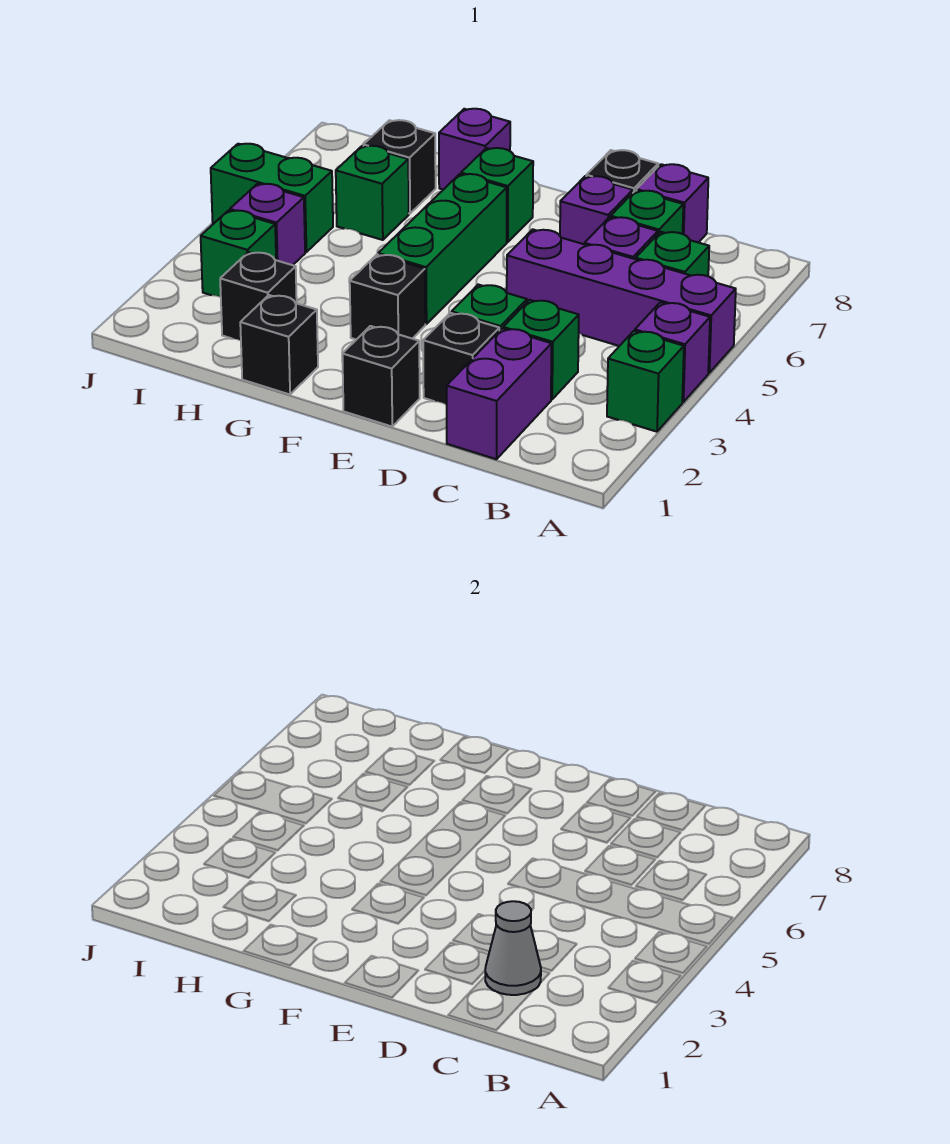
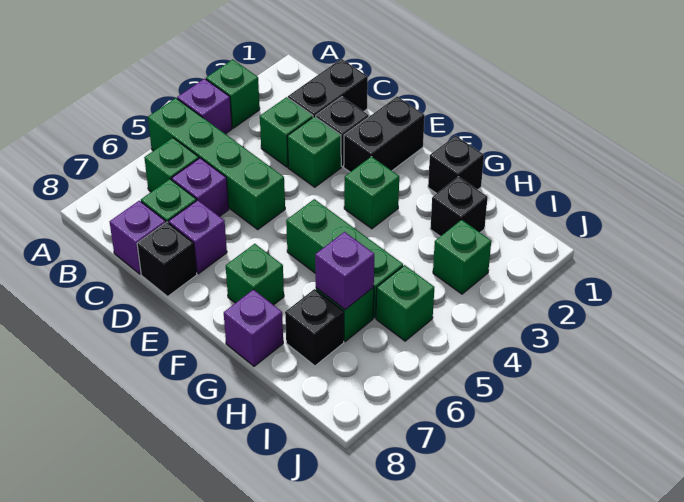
purple brick A5:D5 level 1 -> green brick A5:D5 level 1
purple brick C1:C2 level 1 -> black brick C1:C2 level 1
grey cone C2 level 2 -> none
black brick E1 level 1 -> black brick E1:E2 level 1
black brick F3 level 1 -> green brick F3 level 1
green brick F4:F6 level 1 -> green brick F5:H5 level 1
purple brick I4 level 1 -> purple brick H6 level 2
green brick I5:J5 level 1 -> green brick I5 level 1

